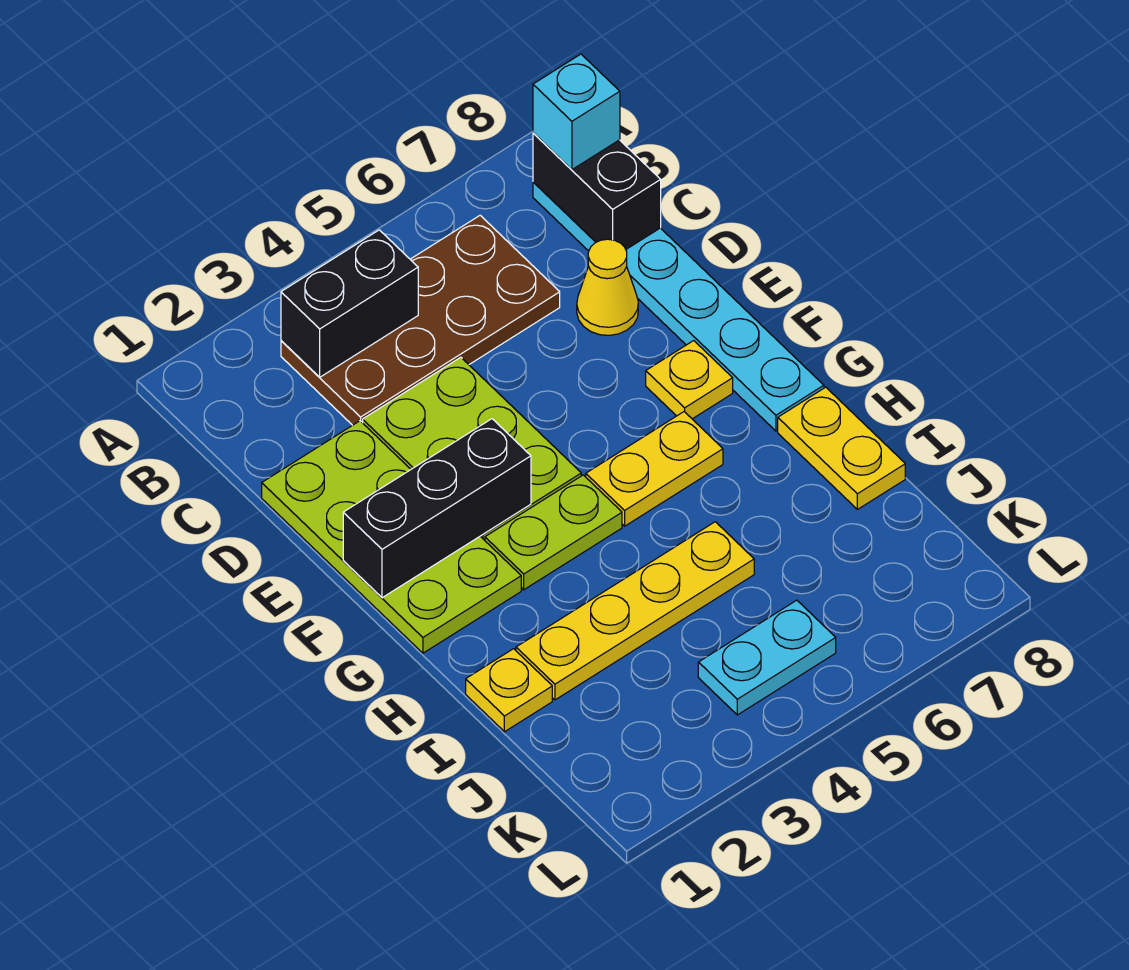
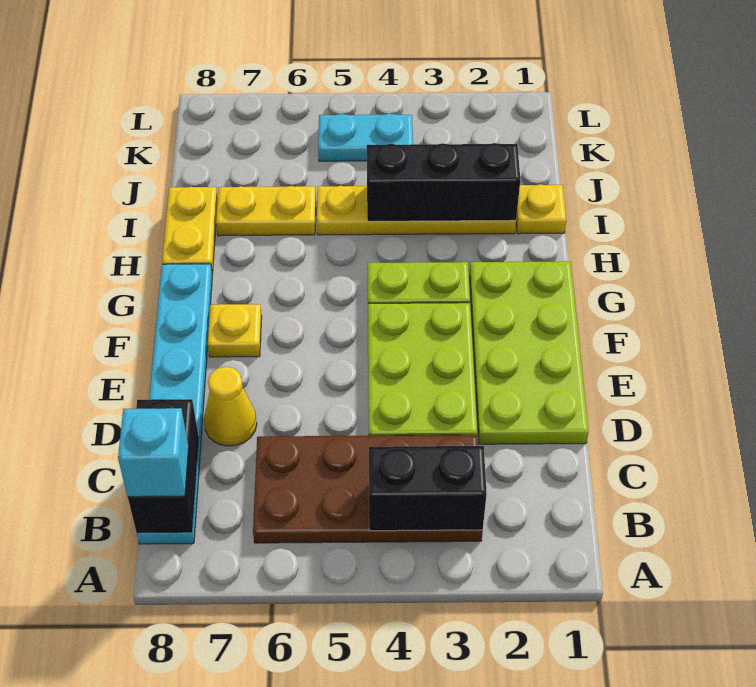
black brick F1:F3 level 2 -> black brick I2:I4 level 2
yellow plate G5:G6 level 1 -> yellow plate I6:I7 level 1

